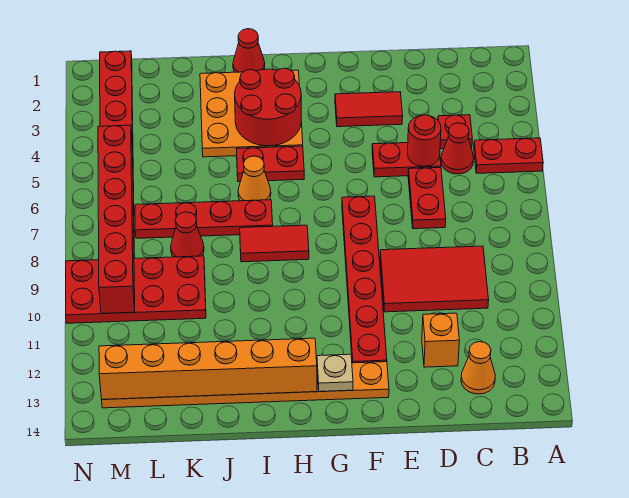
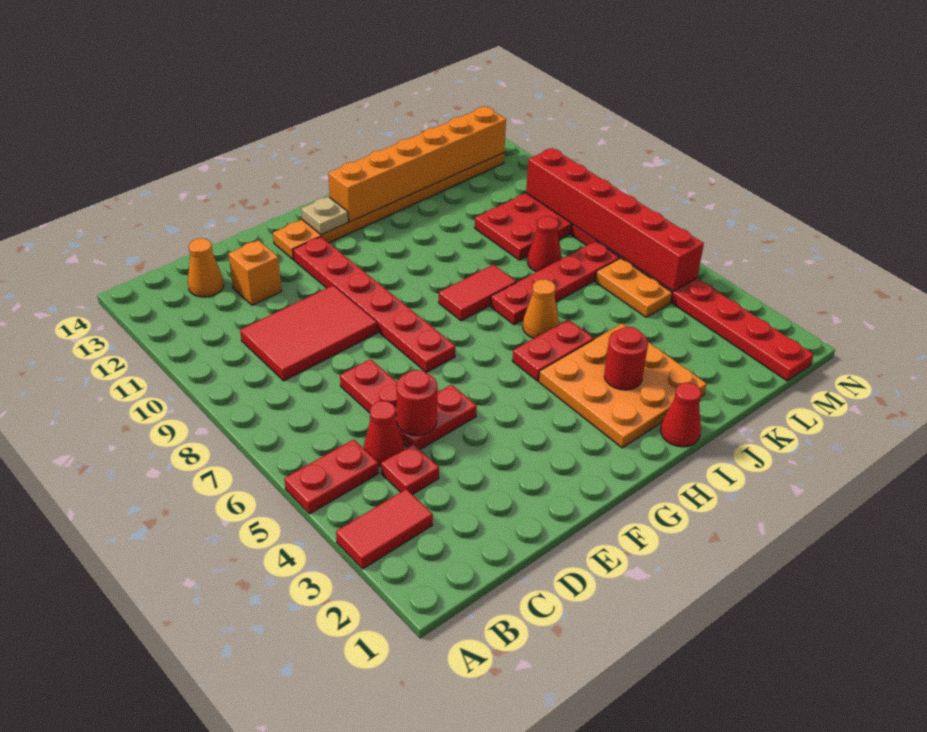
red tile E3:F3 level 1 -> red tile A3:B3 level 1
red round brick H3:I4 level 2 -> red round brick I3 level 2
none -> orange plate L5:L6 level 1

